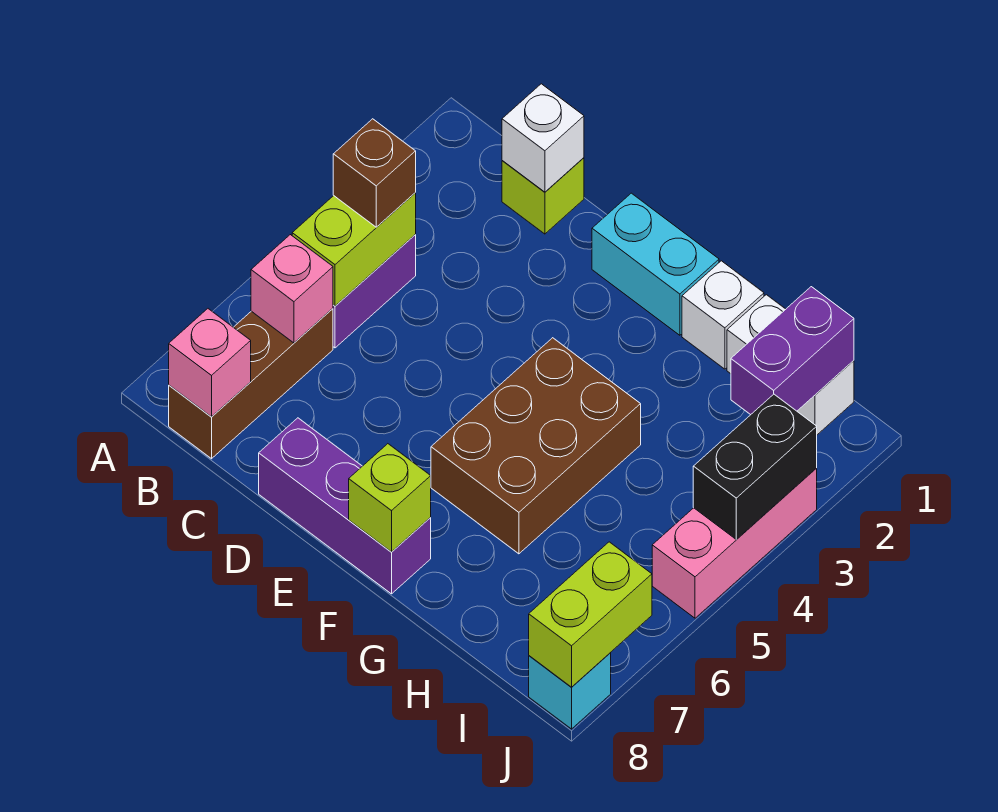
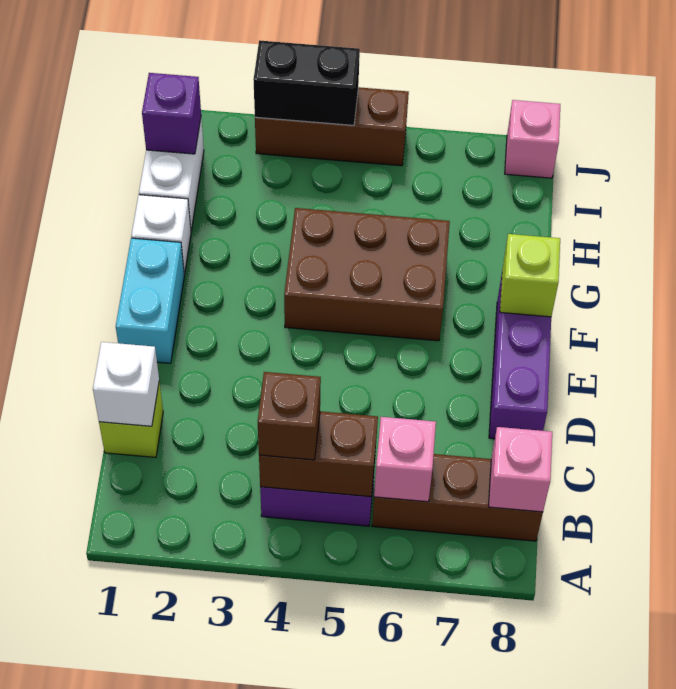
lime brick B4:B5 level 2 -> brown brick B4:B5 level 2
purple brick I1:I2 level 2 -> purple brick I1 level 2
pink brick J3:J5 level 1 -> brown brick J3:J5 level 1
lime brick J7:J8 level 2 -> none
cyan brick J8 level 1 -> pink brick J8 level 1

